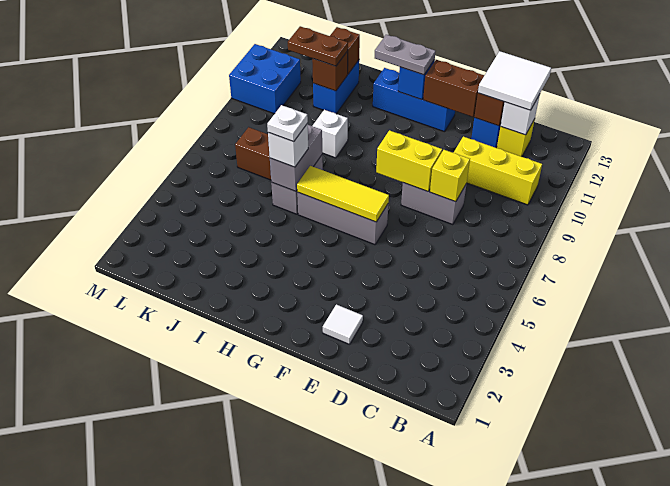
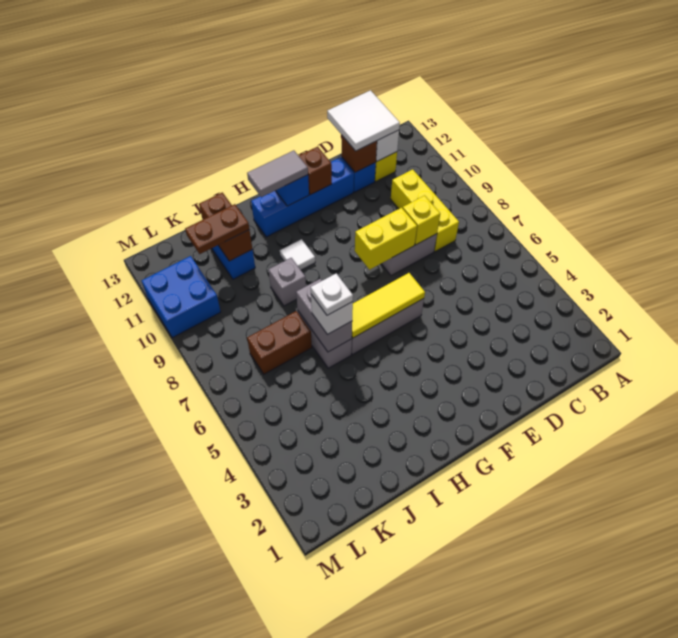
yellow brick B10:D10 level 1 -> yellow brick C8:C10 level 1
white tile E2 level 1 -> white tile H10 level 1
brown brick E12:F12 level 2 -> brown brick F12 level 2
blue brick F12:H12 level 1 -> blue brick E12:H12 level 1
grey plate G12:H12 level 3 -> grey tile G12:H12 level 3
white brick I9 level 1 -> grey brick I9 level 1

